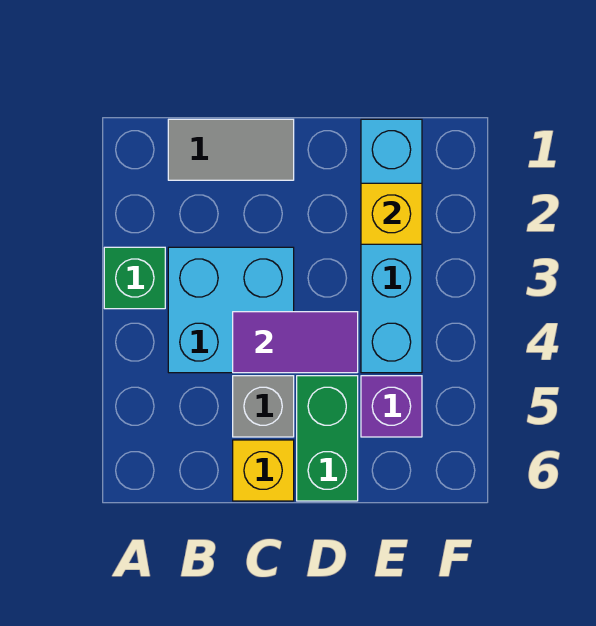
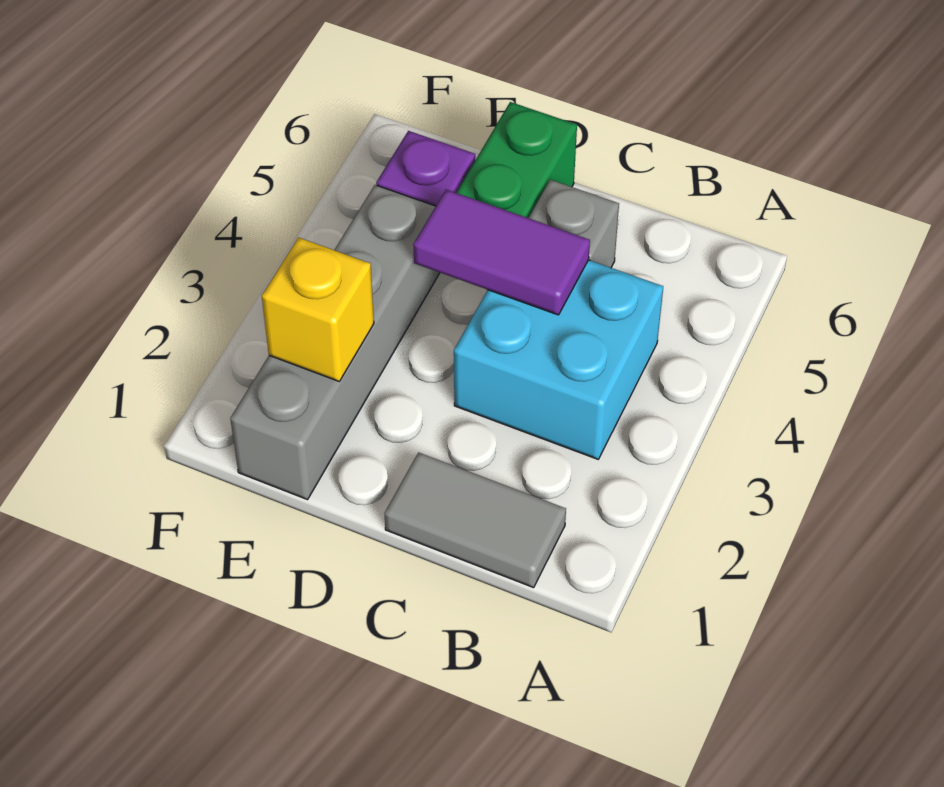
green brick A3 level 1 -> none
yellow brick C6 level 1 -> none
cyan brick E1:E4 level 1 -> grey brick E1:E4 level 1

